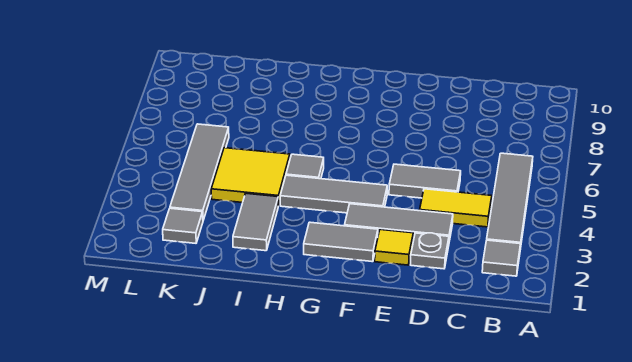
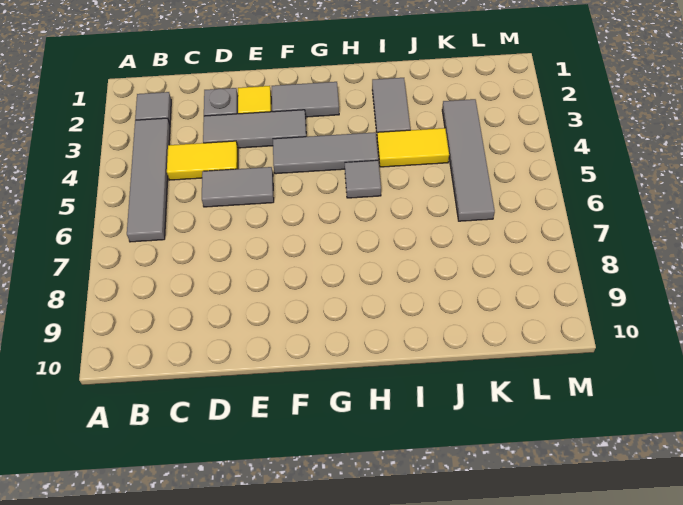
yellow tile I4:J5 level 1 -> yellow tile I4:J4 level 1
grey tile K2 level 1 -> none

